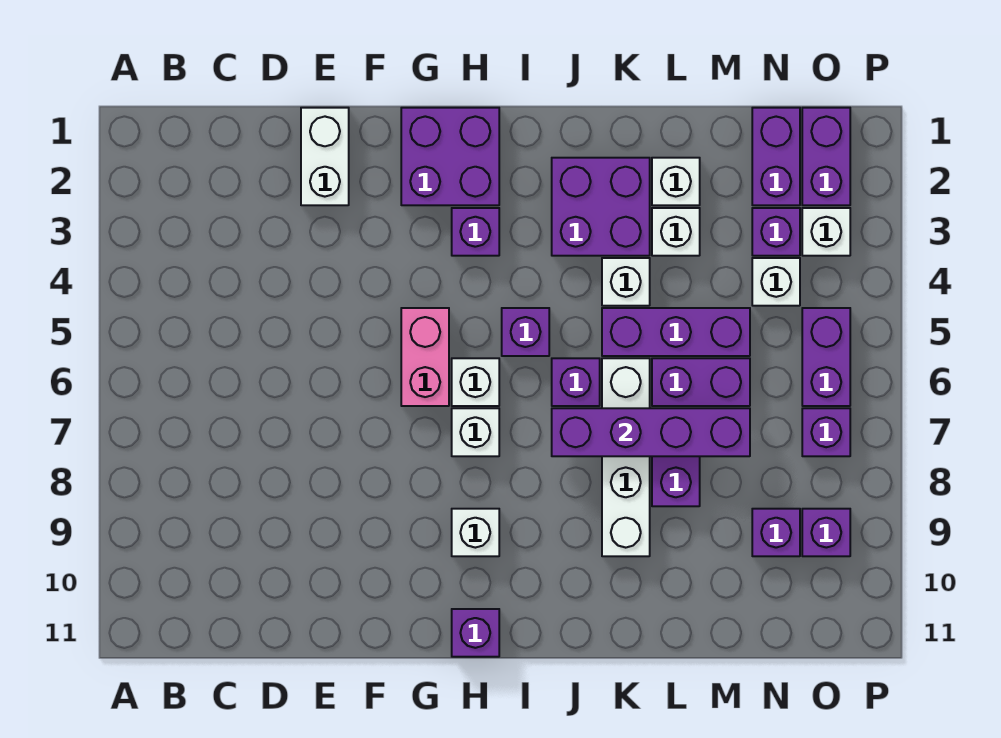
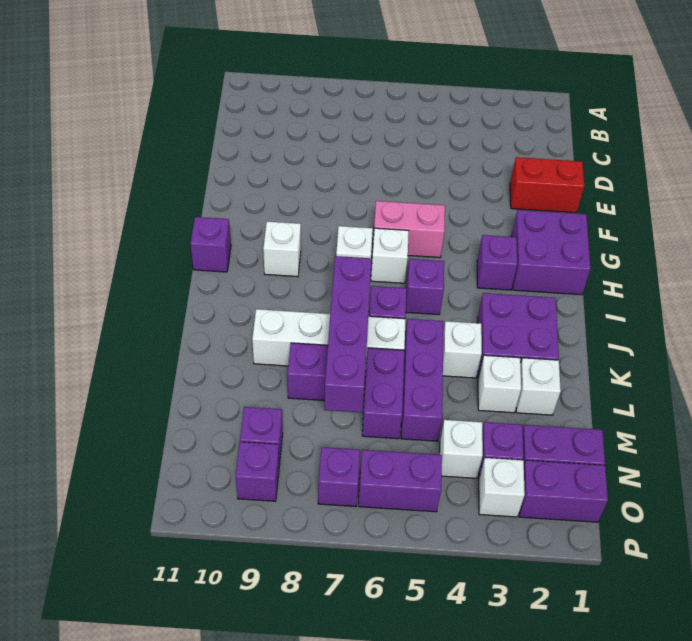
white brick E1:E2 level 1 -> red brick E1:E2 level 1

